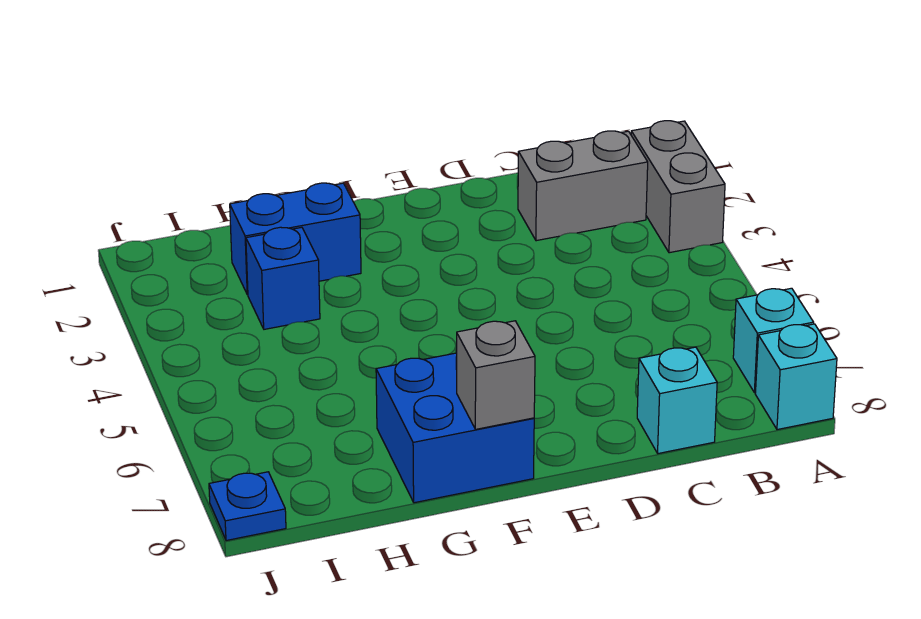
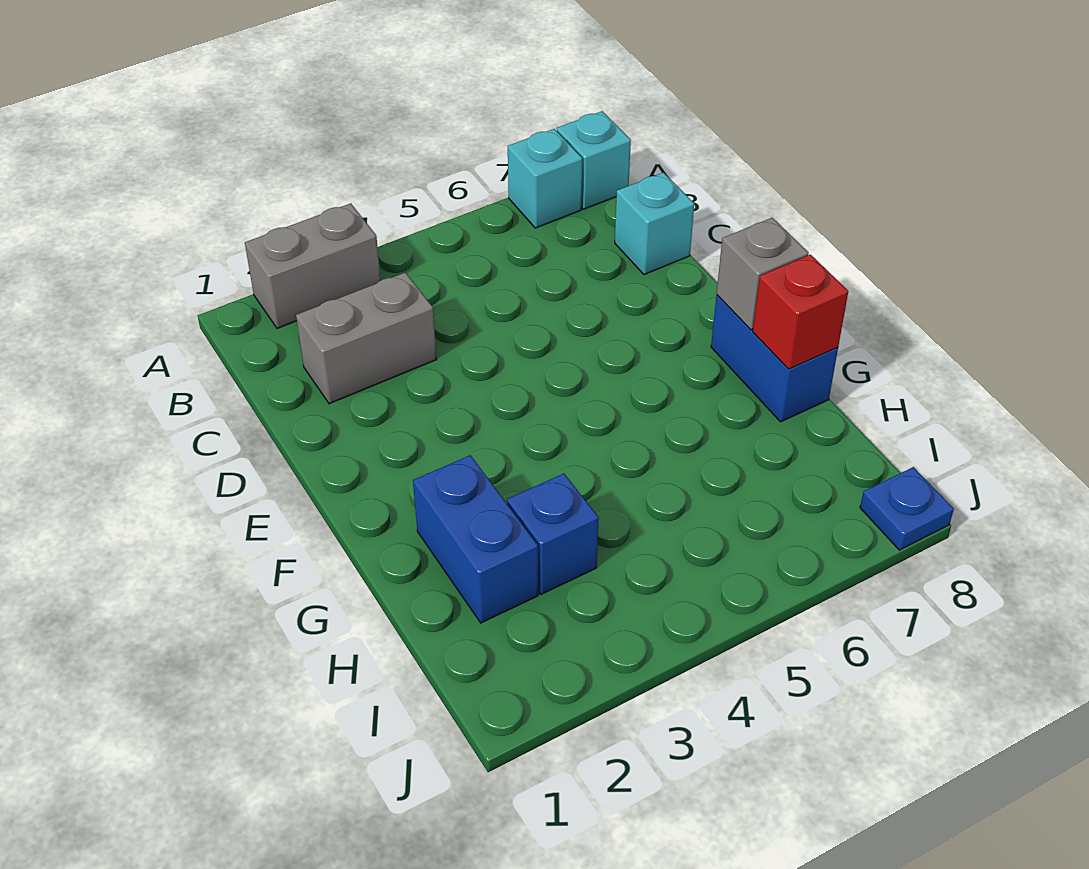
grey brick B2:C2 level 1 -> grey brick C2:C3 level 1
blue brick F7:G8 level 1 -> blue brick F8:G8 level 1
none -> red brick G8 level 2

